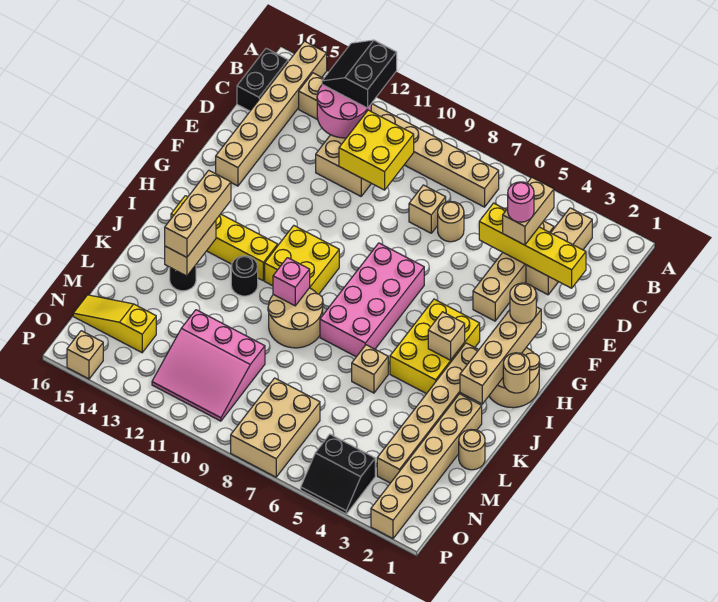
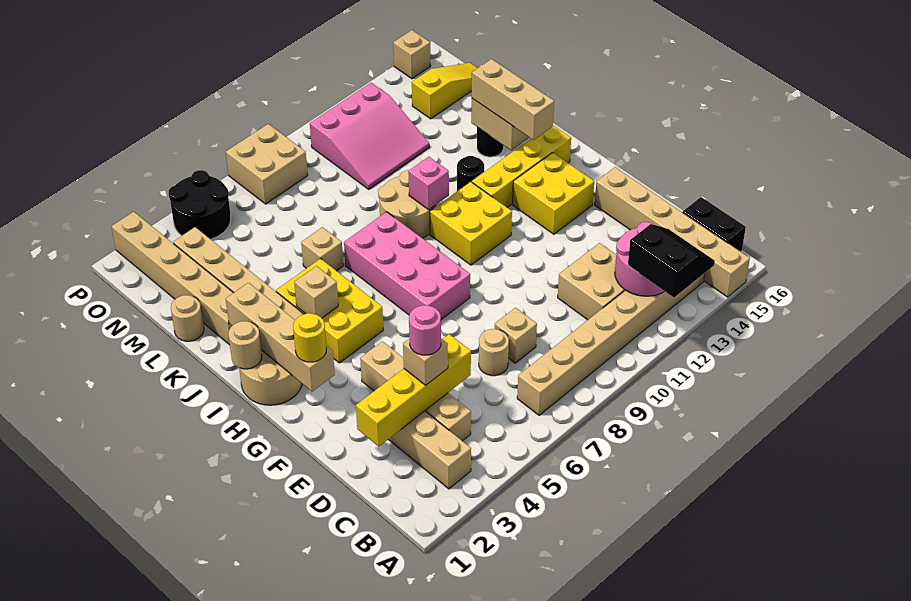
tan brick C4:D4 level 3 -> tan brick D4 level 3
yellow brick C10:D11 level 2 -> yellow brick G13:H14 level 1
tan round brick G2 level 3 -> yellow round brick G2 level 3
pink slope M10:O12 level 1 top M -> pink slope M10:O12 level 1 top O
tan brick N7:P8 level 1 -> tan brick O7:P8 level 1
black slope O4:P5 level 1 top O -> black round brick O4:P5 level 1

